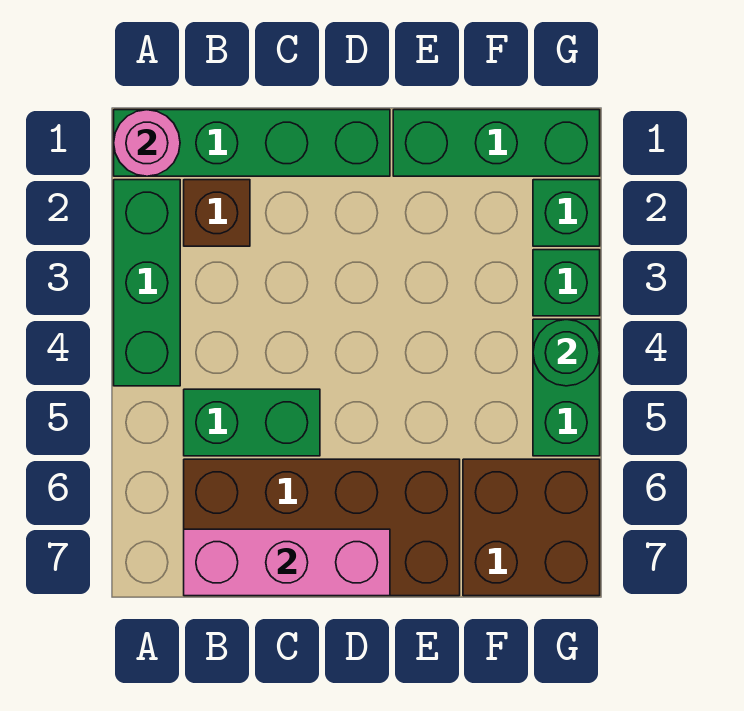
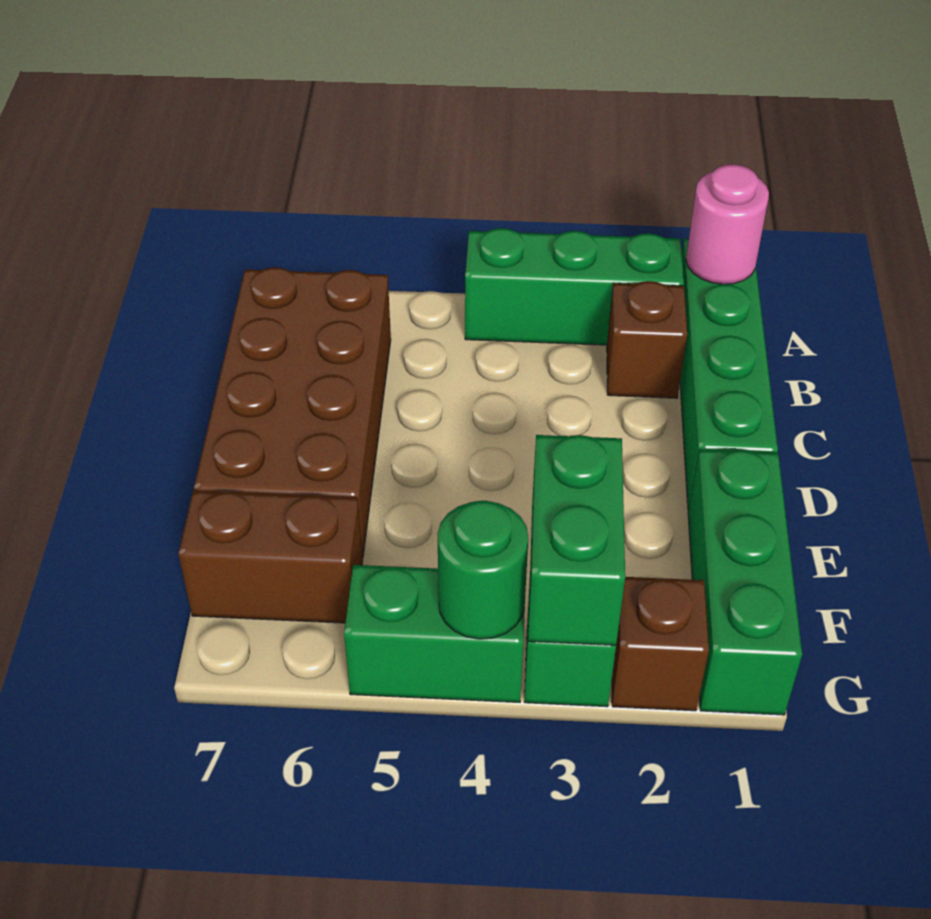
green brick B5:C5 level 1 -> green brick F3:G3 level 2
pink brick B7:D7 level 2 -> none
brown brick F6:G7 level 1 -> brown brick F6:F7 level 1
green brick G2 level 1 -> brown brick G2 level 1

